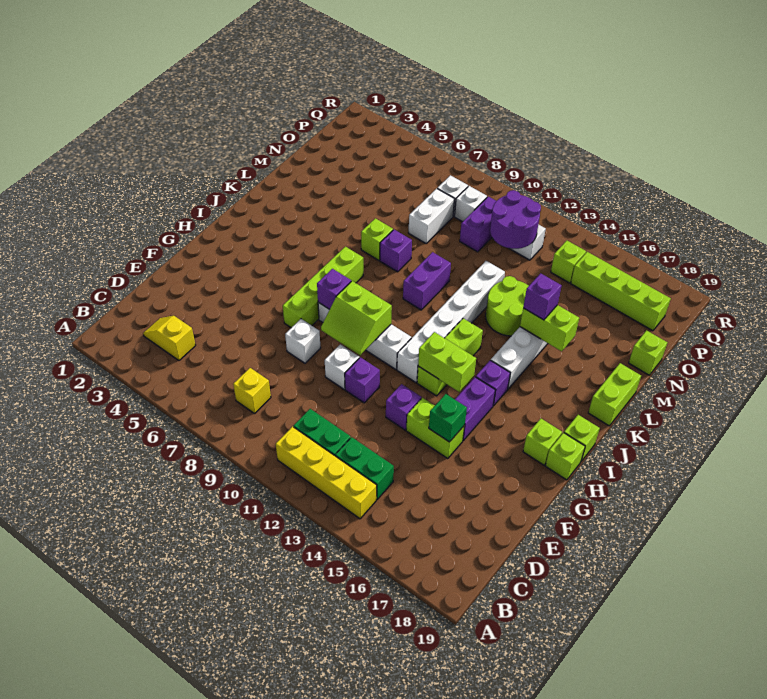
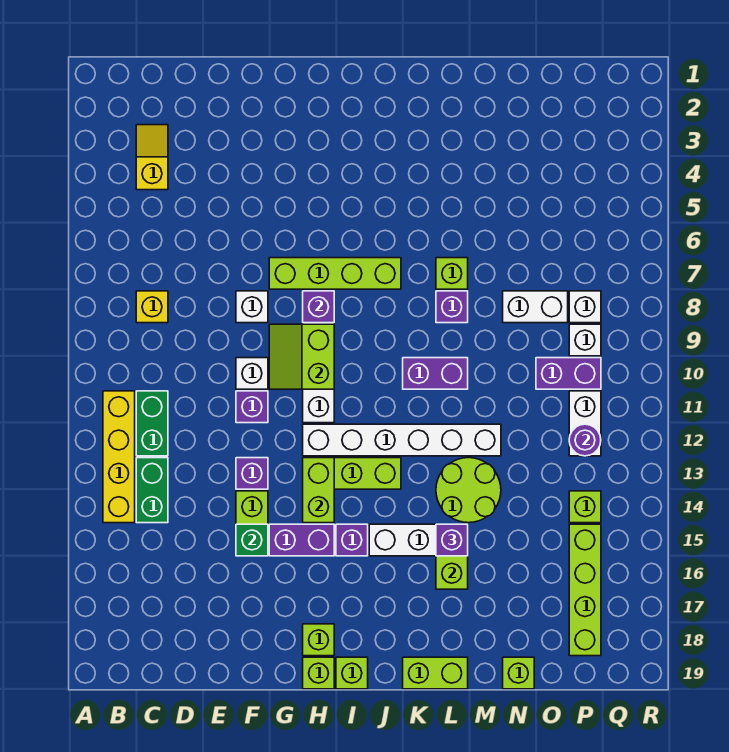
purple round brick O11:P12 level 2 -> purple round brick P12 level 2

